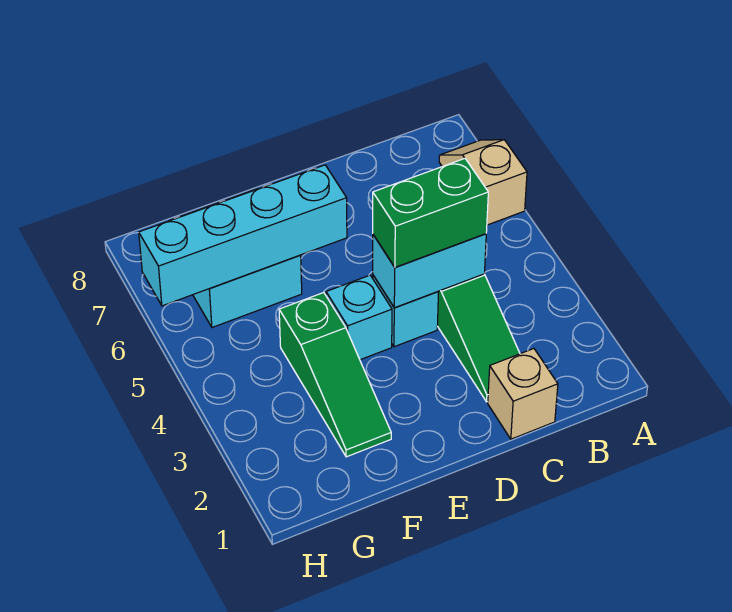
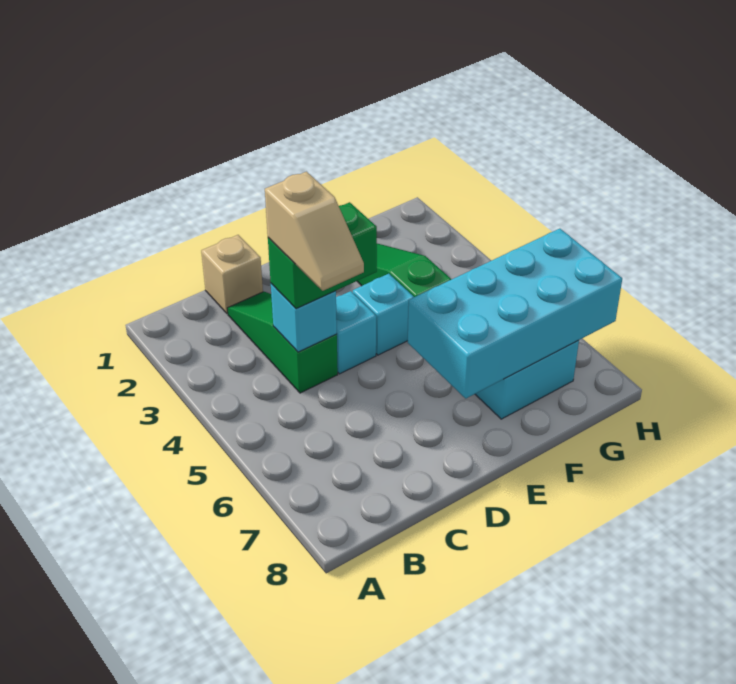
tan slope A6:A7 level 1 top 6 -> tan slope C4:C5 level 4 top 4
cyan brick C4:D4 level 2 -> cyan brick C4 level 2
cyan brick E6:H6 level 2 -> cyan brick E6:H7 level 2

